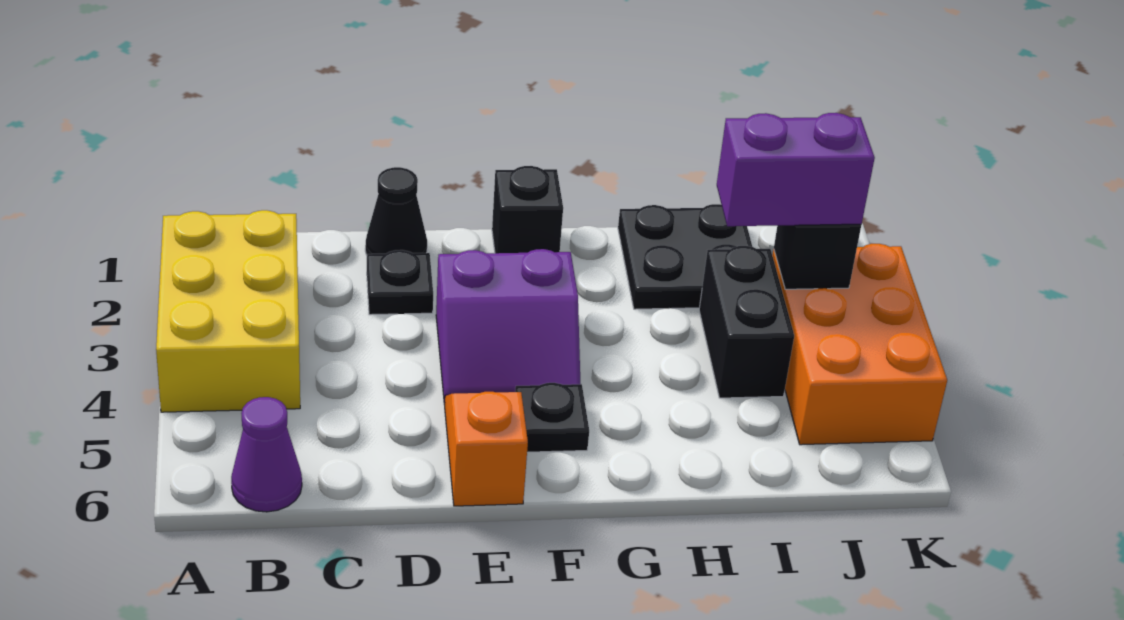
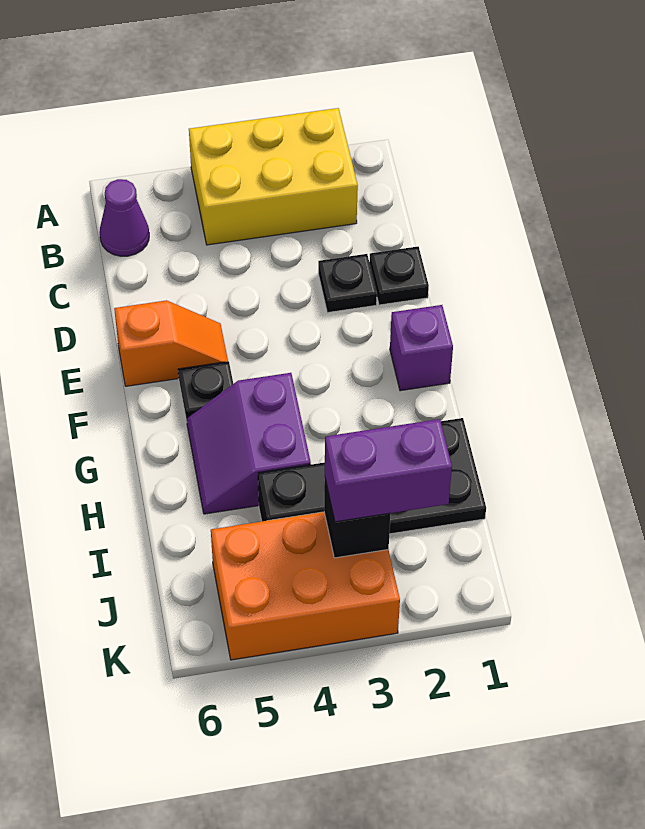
black cone D1 level 1 -> black plate D1 level 1
purple slope E3:F4 level 1 top 3 -> purple slope G4:H5 level 1 top 4
black brick F1 level 1 -> purple brick F1 level 1
purple brick I3:J3 level 3 -> purple brick J2:J3 level 3

